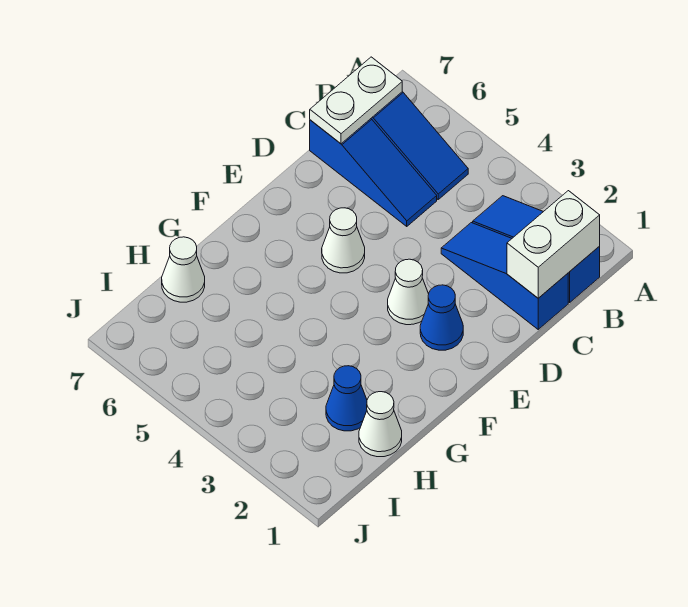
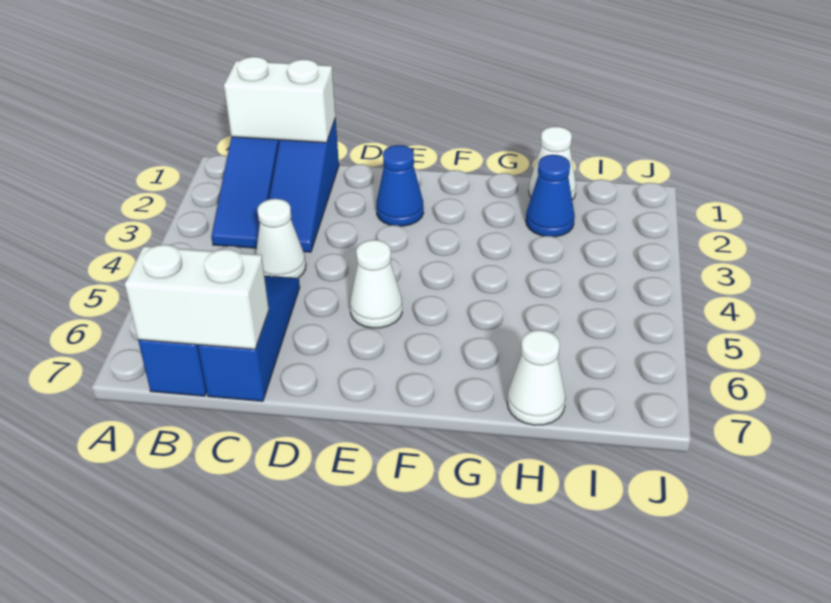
white plate B7:C7 level 2 -> white brick B7:C7 level 2
white cone E3 level 1 -> white cone C4 level 1

